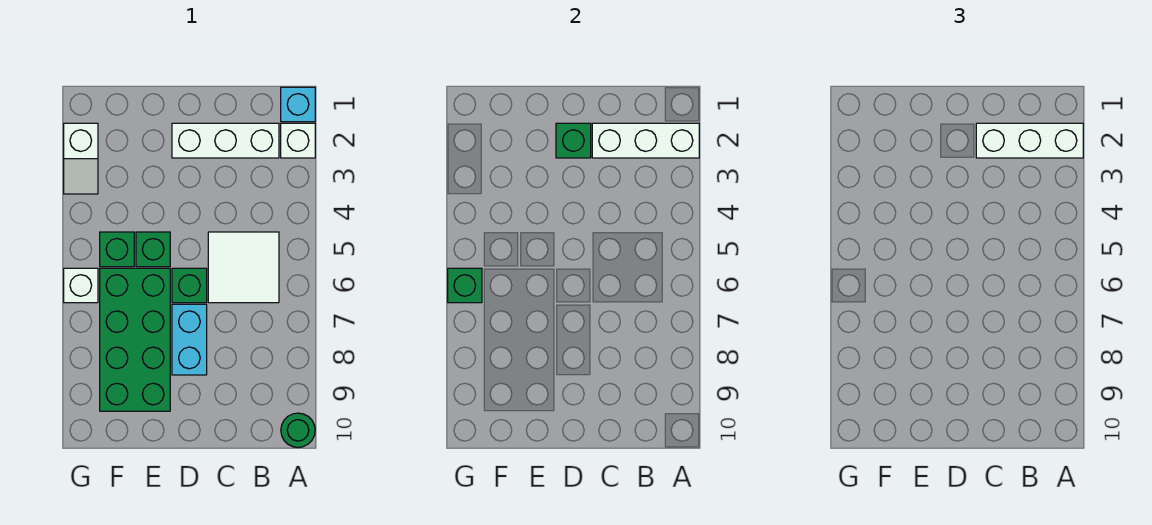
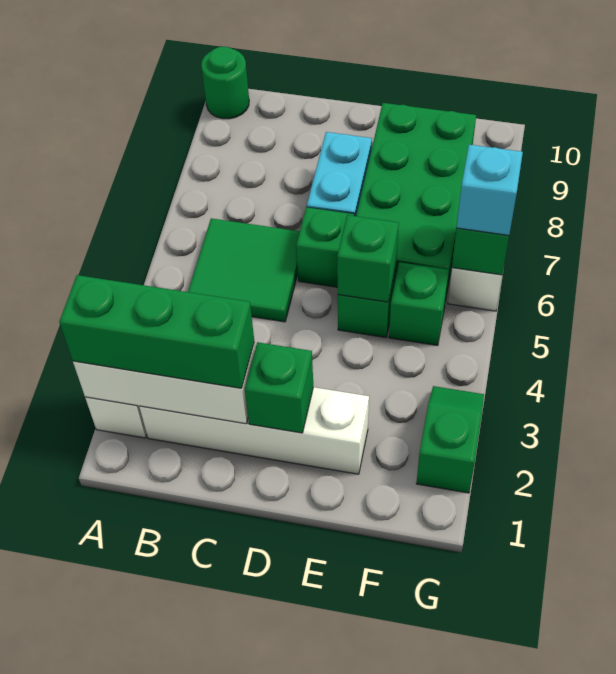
cyan brick A1 level 1 -> cyan brick G6 level 3
white brick A2:C2 level 3 -> green brick A2:C2 level 3
white brick B2:D2 level 1 -> white brick B2:E2 level 1
white tile B5:C6 level 1 -> green tile B5:C6 level 1
none -> green brick E5 level 2
white slope G2:G3 level 1 top 2 -> green slope G2:G3 level 1 top 2

